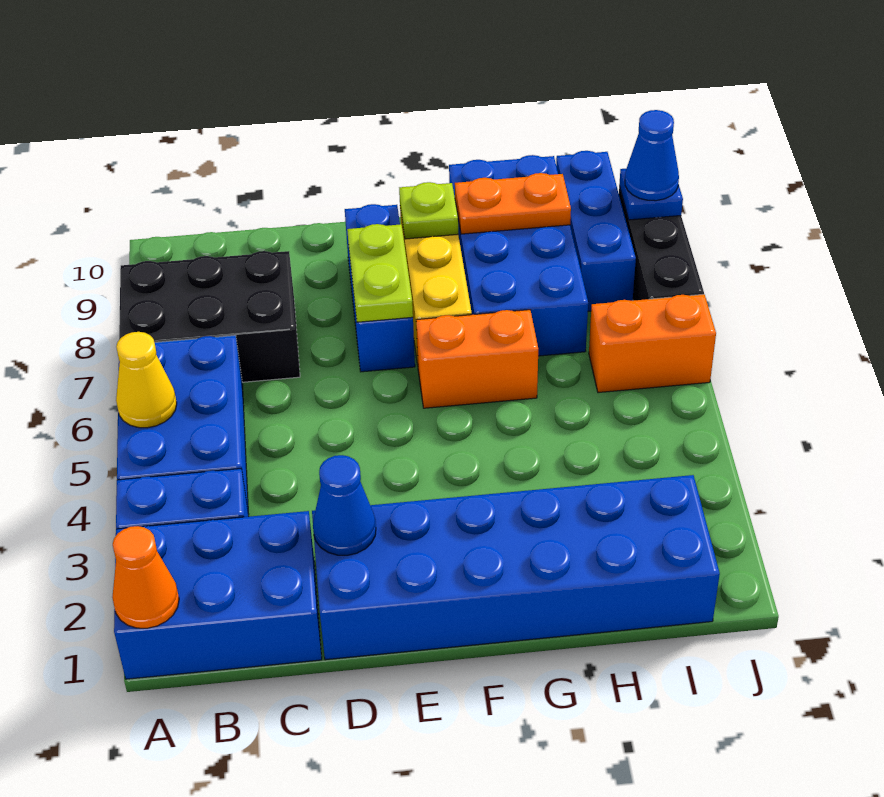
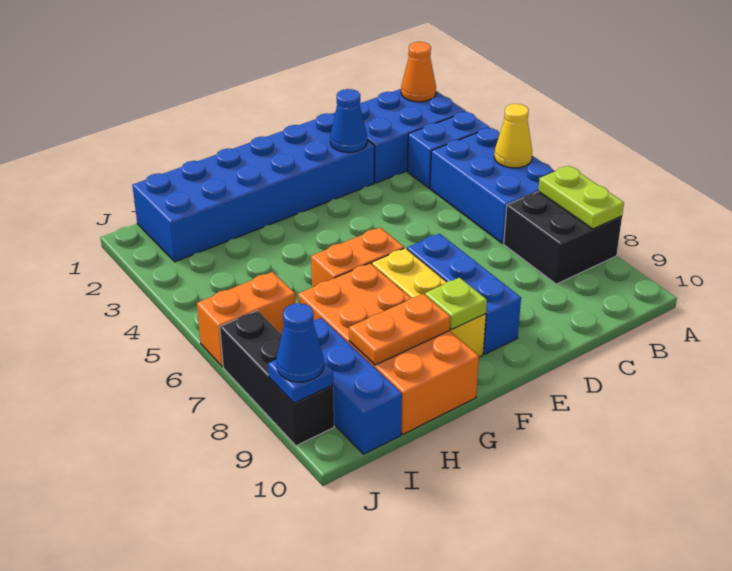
black brick A7:C8 level 1 -> black brick A7:B8 level 1
lime plate E7:E8 level 2 -> lime plate A7:A8 level 2
blue brick G7:H10 level 1 -> orange brick G7:H10 level 1

